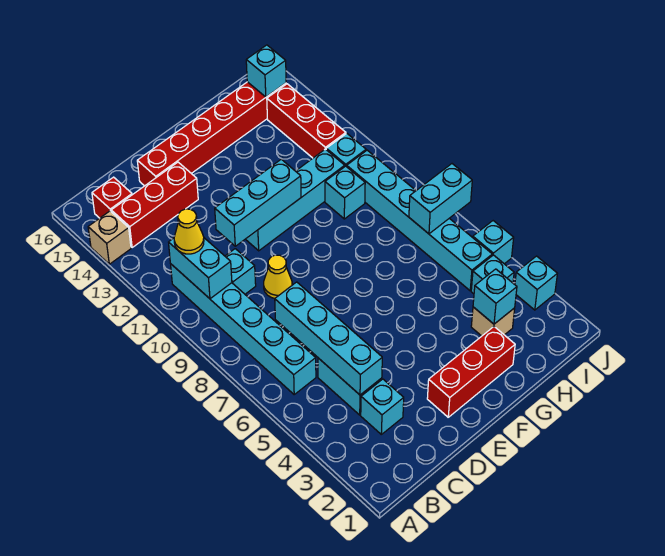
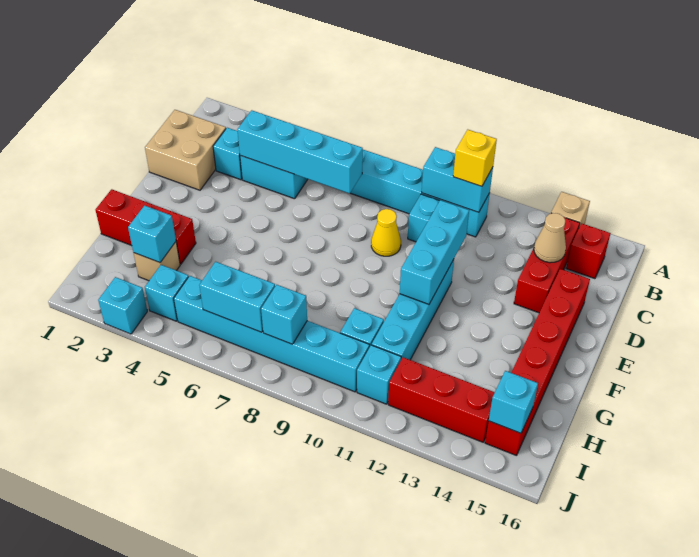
yellow cone B11 level 3 -> yellow brick B11 level 3
none -> tan brick C1:D2 level 1
none -> tan cone C14 level 2
red brick E2:G2 level 1 -> red brick G1:G3 level 1
cyan brick I7:J7 level 2 -> cyan brick I6:I7 level 2
cyan brick J5 level 1 -> cyan brick I8 level 2

